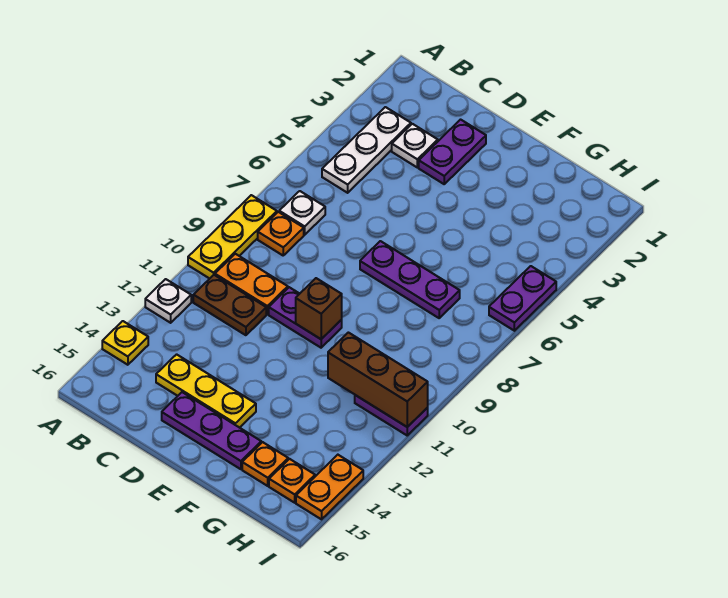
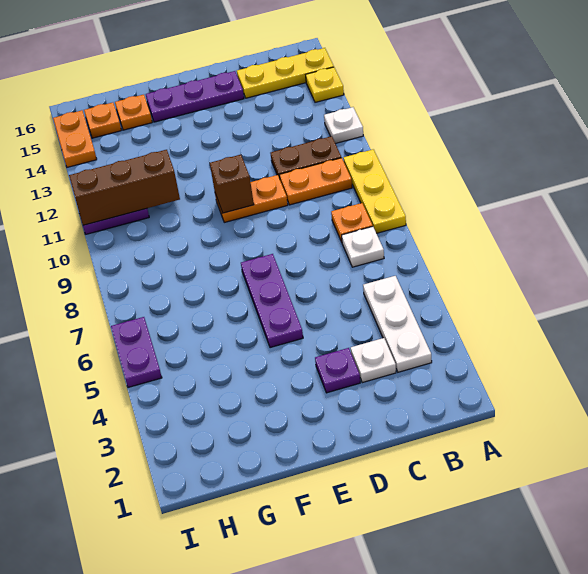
yellow plate C14:E14 level 1 -> yellow plate A15:C15 level 1
purple plate D2:D3 level 1 -> purple plate D3 level 1
purple plate D10:E10 level 1 -> orange plate D10:E10 level 1
purple plate E7:G7 level 1 -> purple plate E5:E7 level 1

